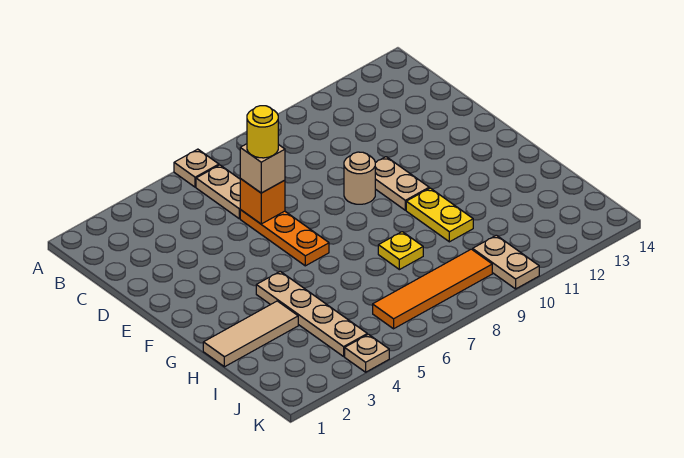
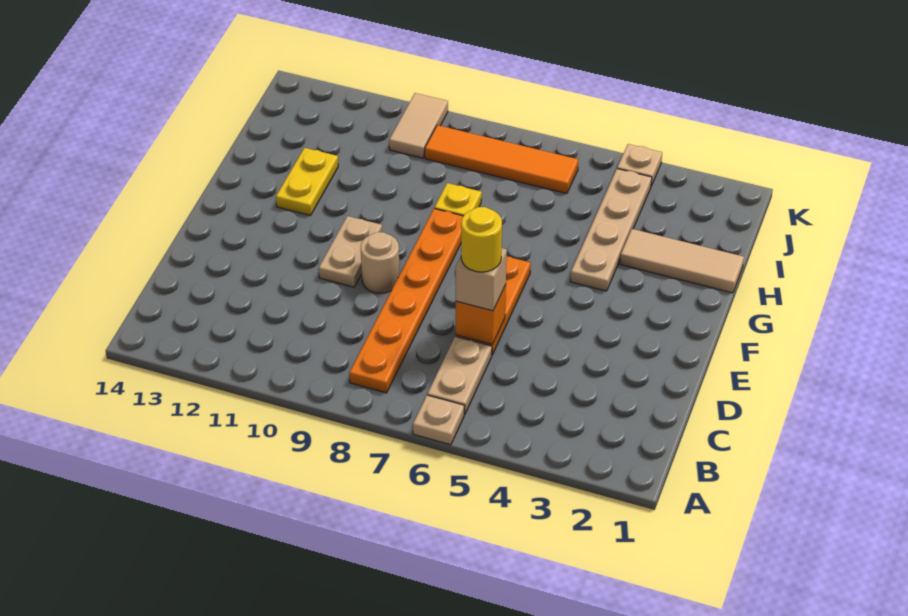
none -> orange plate B8:G8 level 1
yellow plate G10:H10 level 1 -> yellow plate G12:H12 level 1
tan plate J10:K10 level 1 -> tan tile J10:K10 level 1

